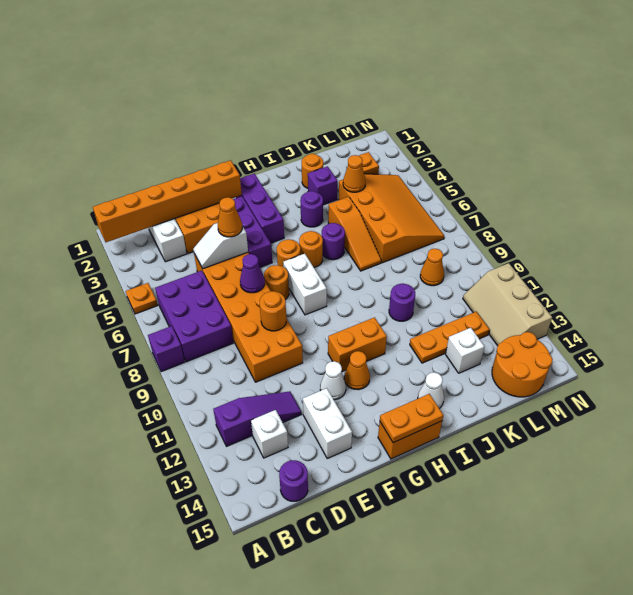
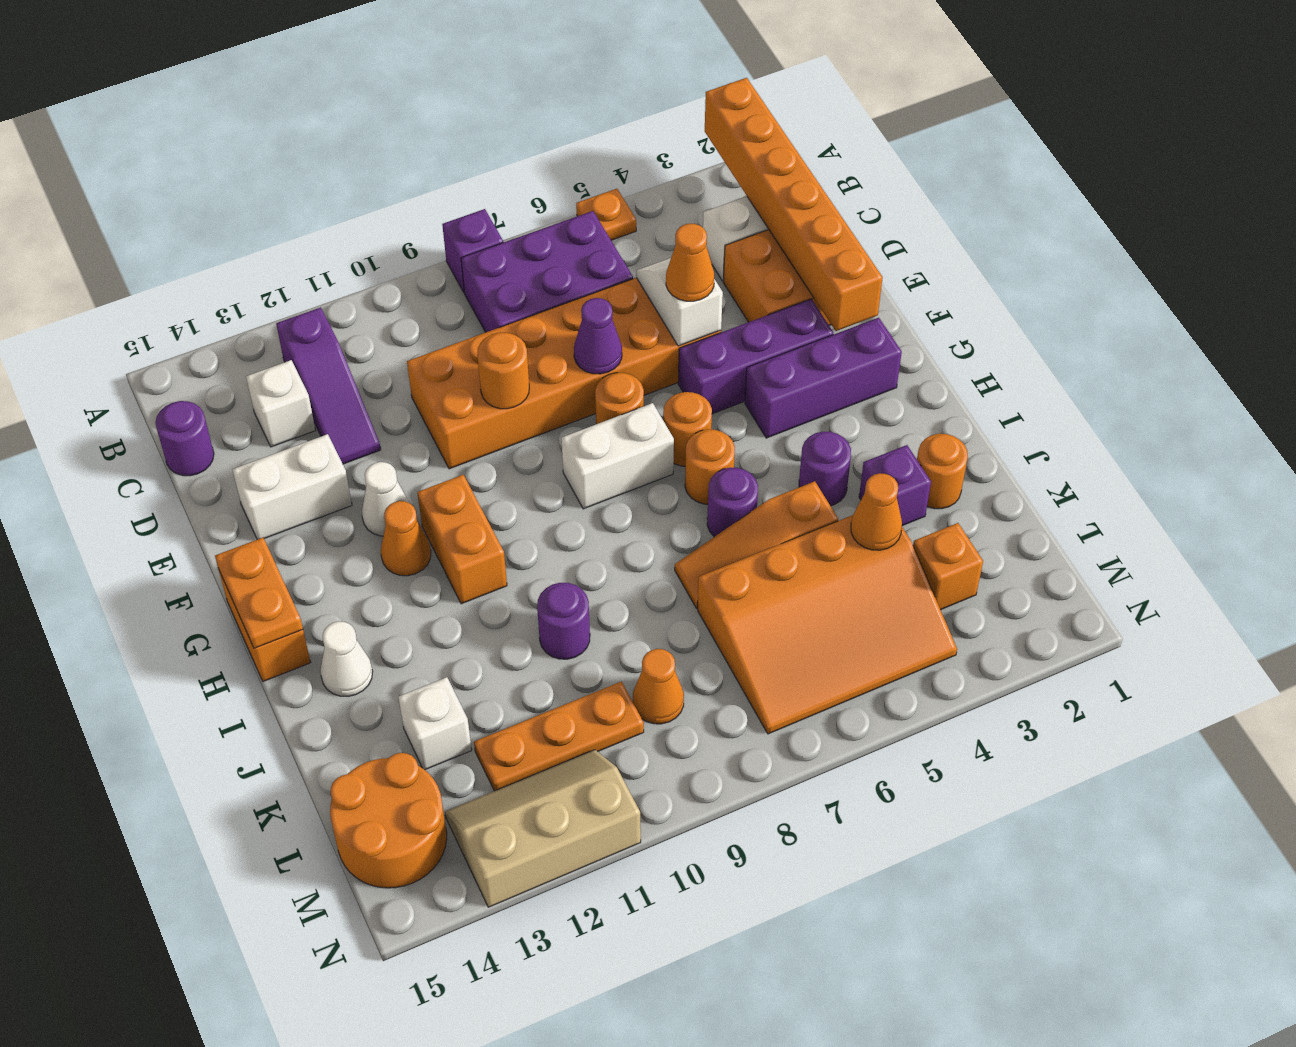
orange plate J12:L12 level 1 -> orange plate L10:L12 level 1

